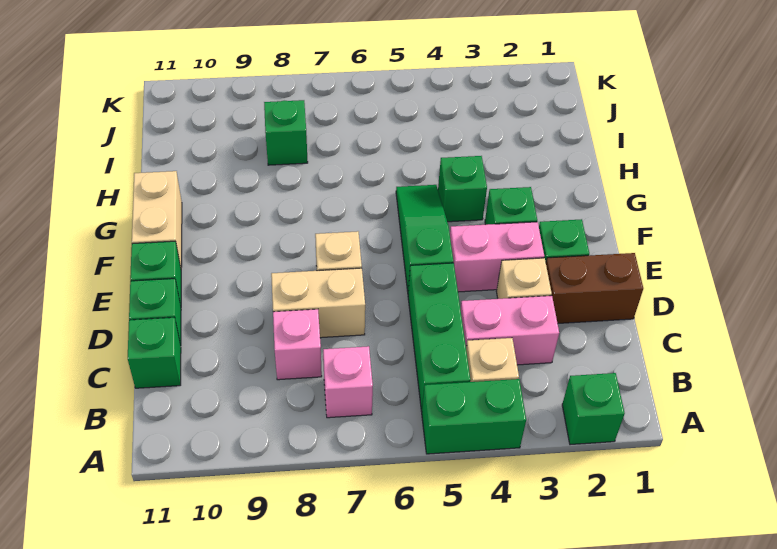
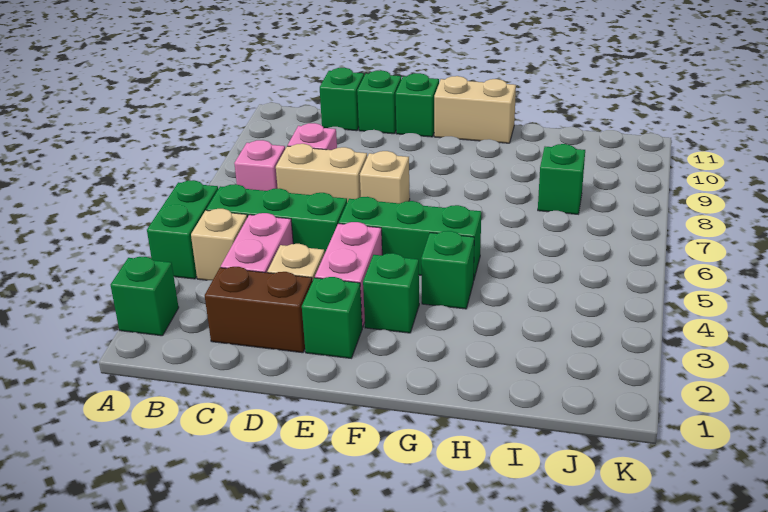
brown brick D1:D2 level 1 -> brown brick C2:D2 level 1
tan brick D7:D8 level 1 -> tan brick C7:D7 level 1
green slope E5:G5 level 1 top E -> green brick E5:G5 level 1

